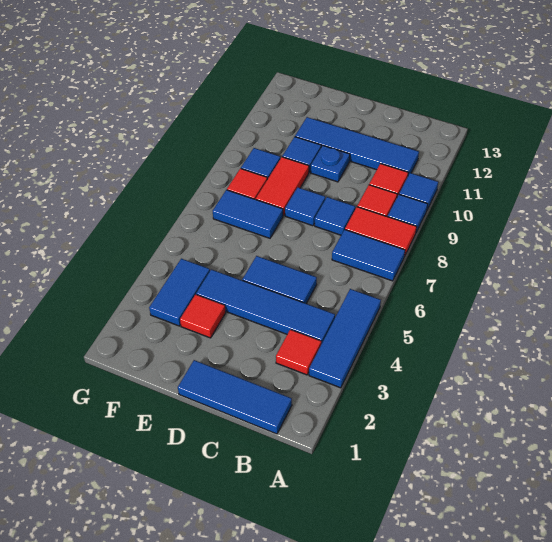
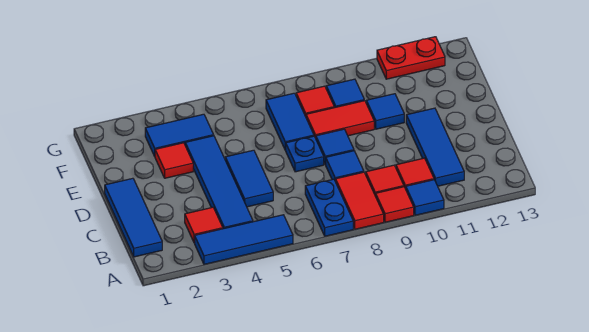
blue tile A7:B7 level 1 -> blue plate A7:B7 level 1
blue tile A9 level 1 -> red tile A9 level 1
blue tile B11:E11 level 1 -> blue tile B11:D11 level 1
blue plate D10 level 1 -> blue plate D7 level 1
none -> red plate G11:G12 level 1

